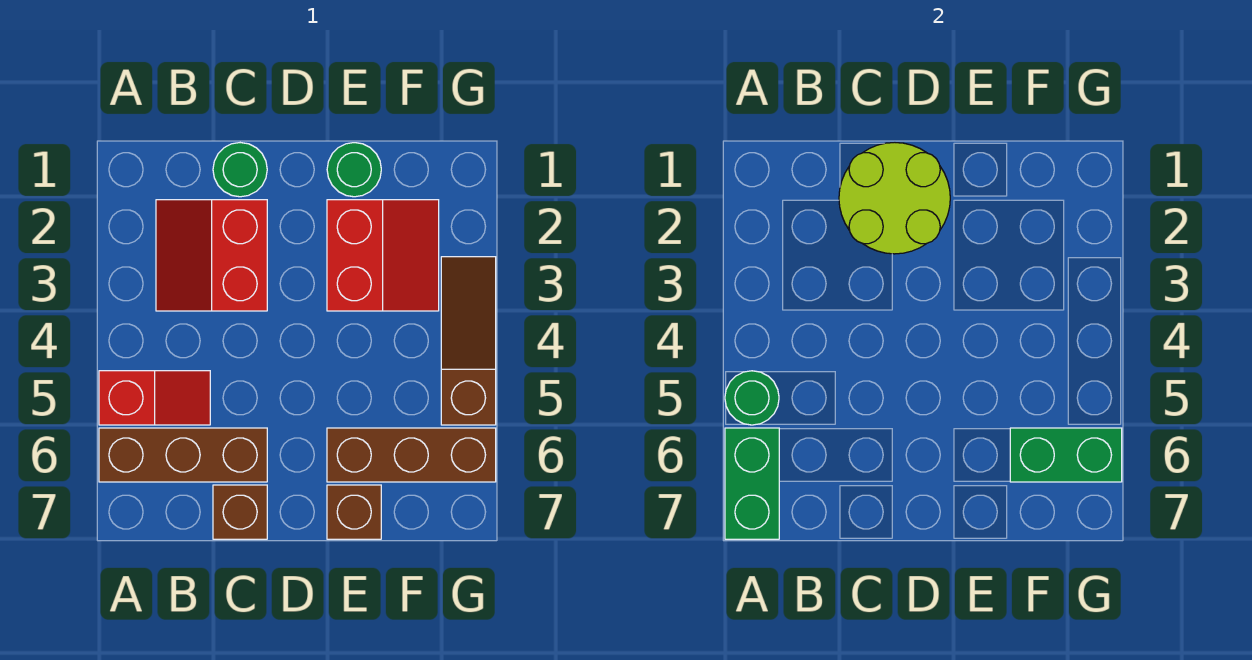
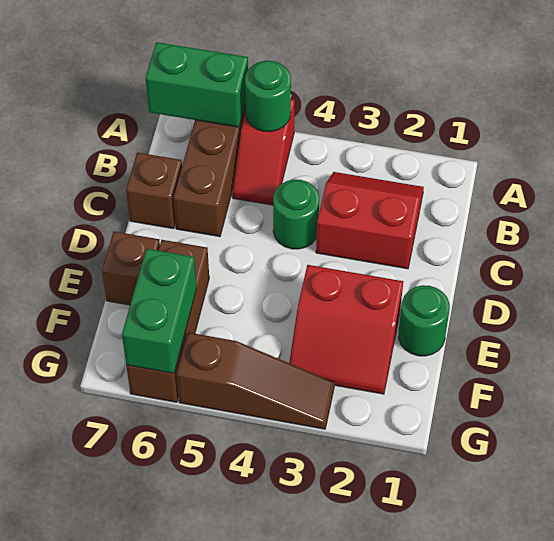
green round brick C1 level 1 -> green round brick C4 level 1
lime round brick C1:D2 level 2 -> none

